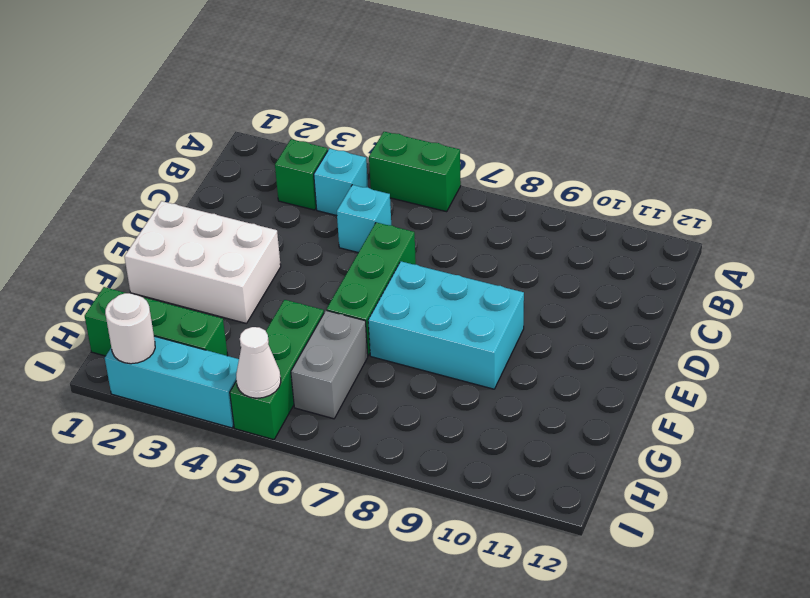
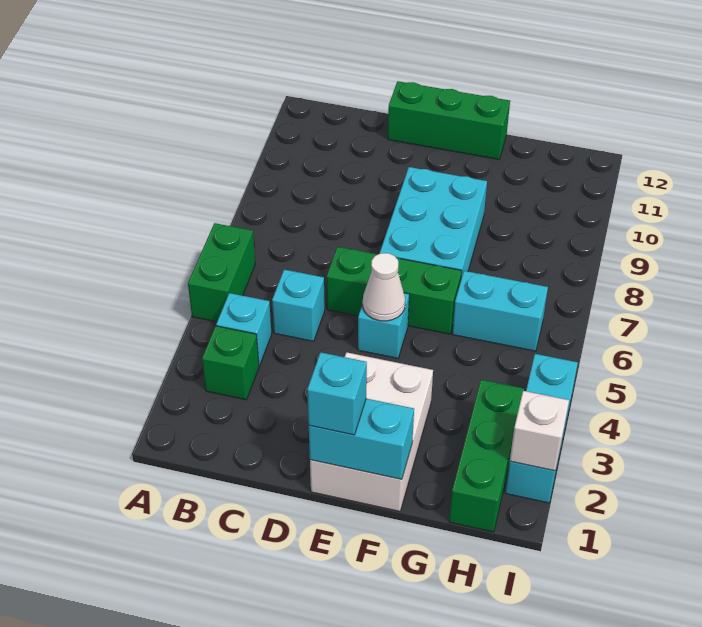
none -> cyan brick E1:F1 level 2
none -> cyan brick E1 level 3
none -> cyan brick E5 level 1
green brick G5:I5 level 1 -> green brick D12:F12 level 1
grey brick G6:H6 level 1 -> cyan brick G6:H6 level 1
white round brick I2 level 2 -> white brick I2 level 2
white cone I5 level 2 -> white cone E5 level 2

